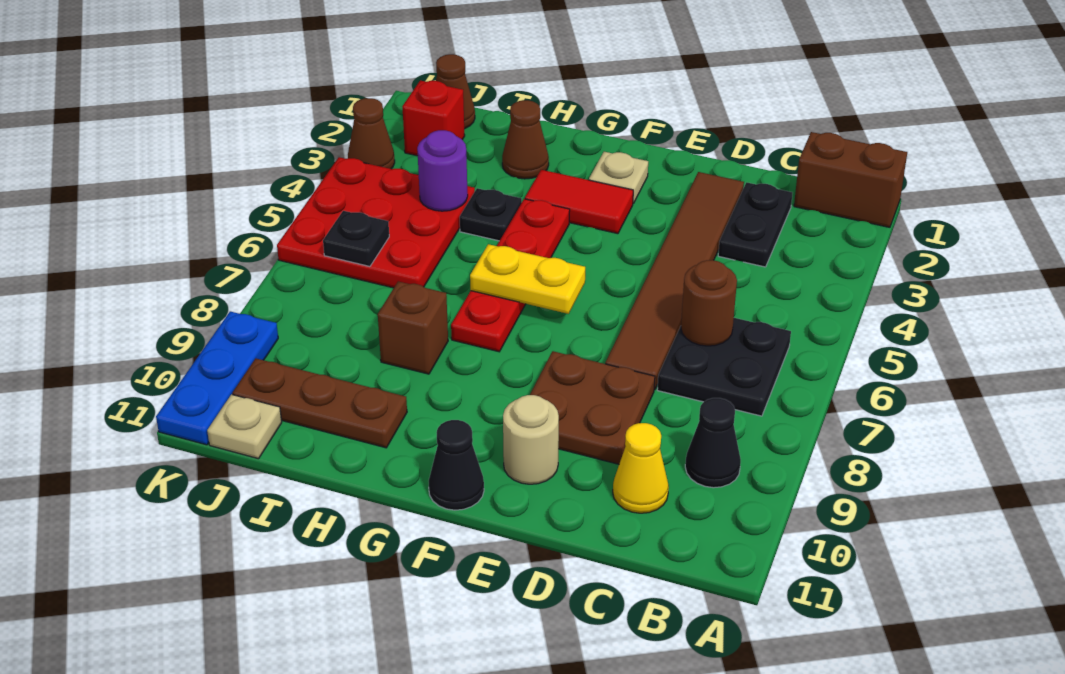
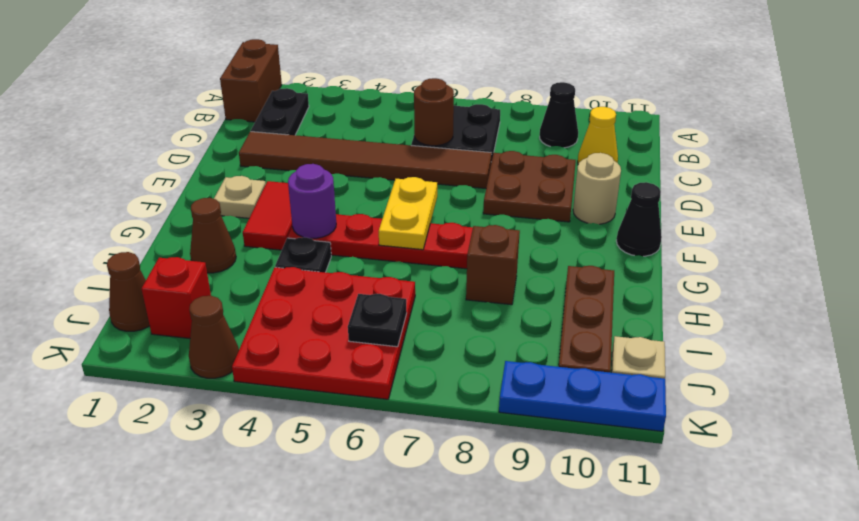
black plate C2:C3 level 1 -> black plate B2:C2 level 1
purple round brick I4 level 2 -> purple round brick G4 level 2

